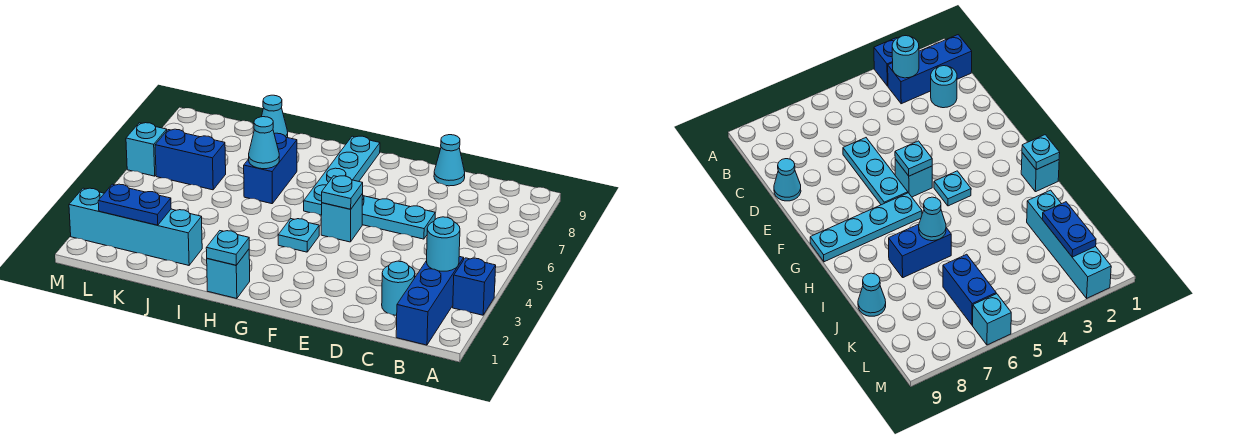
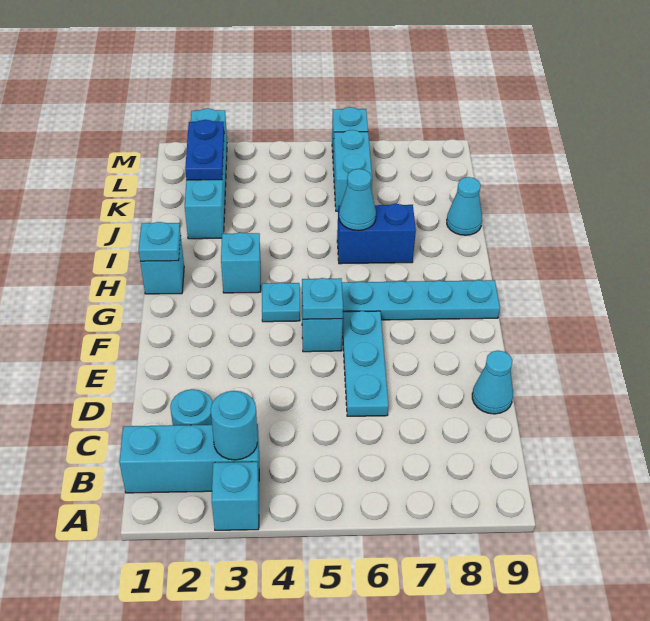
blue brick A3 level 1 -> cyan brick A3 level 1
blue brick B1:B3 level 1 -> cyan brick B1:B3 level 1
none -> cyan brick H3 level 1
blue brick K6:L6 level 1 -> cyan brick K6:L6 level 1

